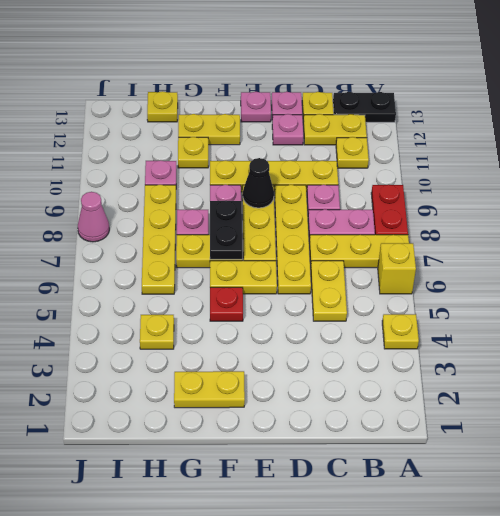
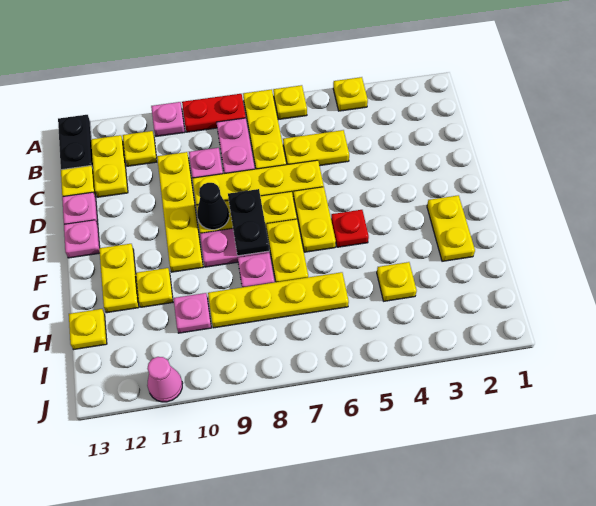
yellow brick A6 level 1 -> yellow plate A6 level 1
pink plate D12 level 1 -> pink plate A10 level 1
black plate F7:F8 level 2 -> black plate E8:F8 level 2
pink cone J8 level 1 -> pink cone J11 level 1

